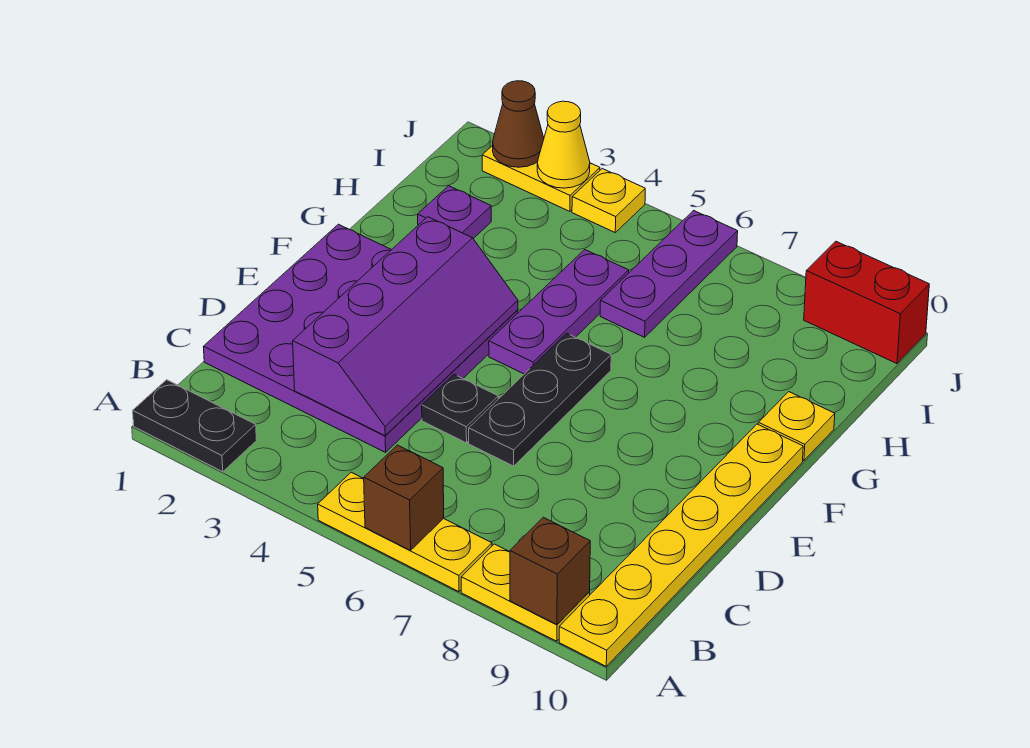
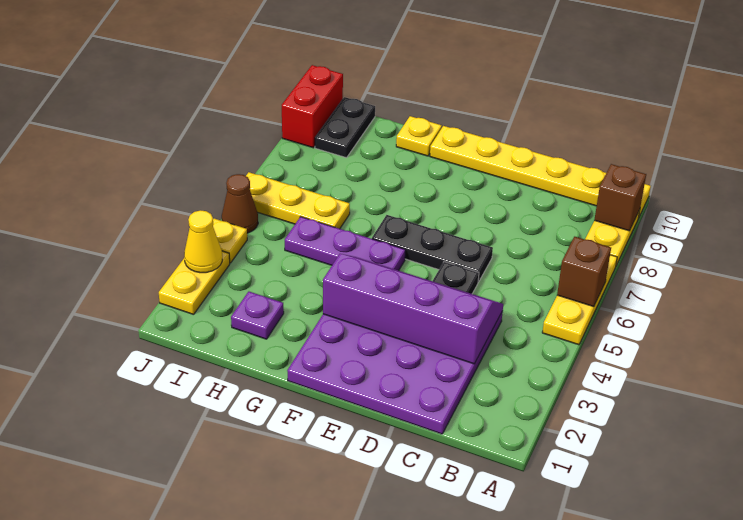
black plate A1:A2 level 1 -> black plate I9:I10 level 1
purple plate H6:J6 level 1 -> yellow plate H6:J6 level 1
brown cone J2 level 2 -> brown cone J5 level 1

